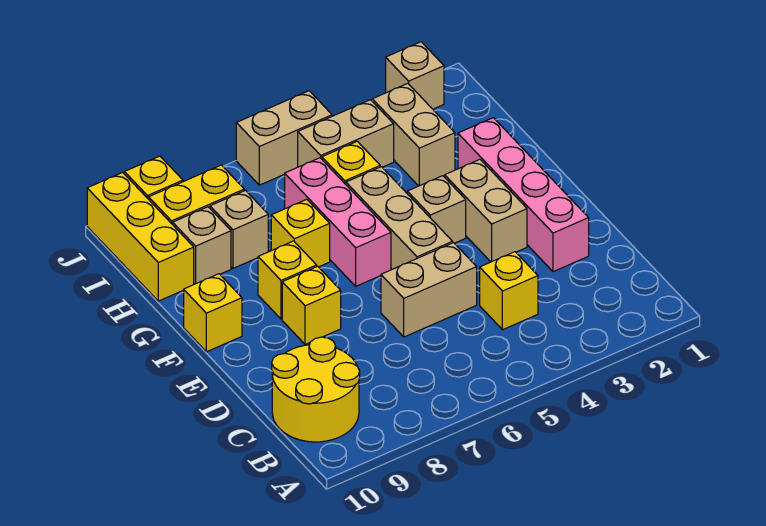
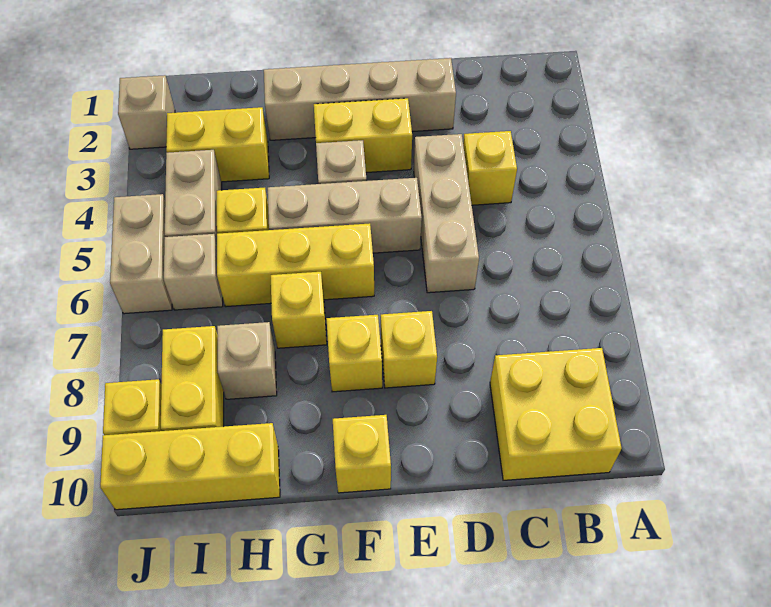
yellow round brick B9:C10 level 1 -> yellow brick B9:C10 level 1
pink brick D2:G2 level 1 -> tan brick D2:G2 level 1
tan brick D5:D6 level 1 -> tan brick D4:D6 level 1
tan brick E3:F3 level 1 -> yellow brick E3:F3 level 1
pink brick F6:H6 level 1 -> yellow brick F6:H6 level 1
tan brick H3:I3 level 1 -> yellow brick H3:I3 level 1
tan brick H9 level 1 -> tan brick I6 level 1

